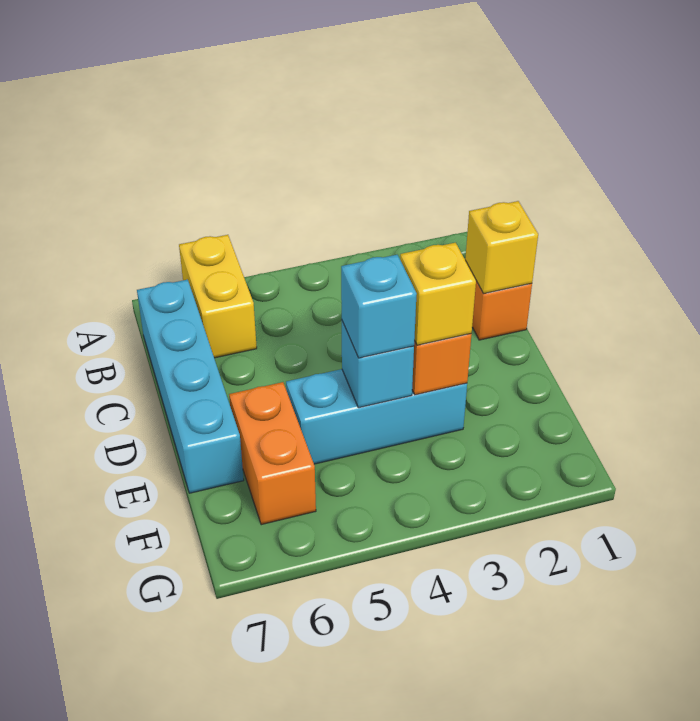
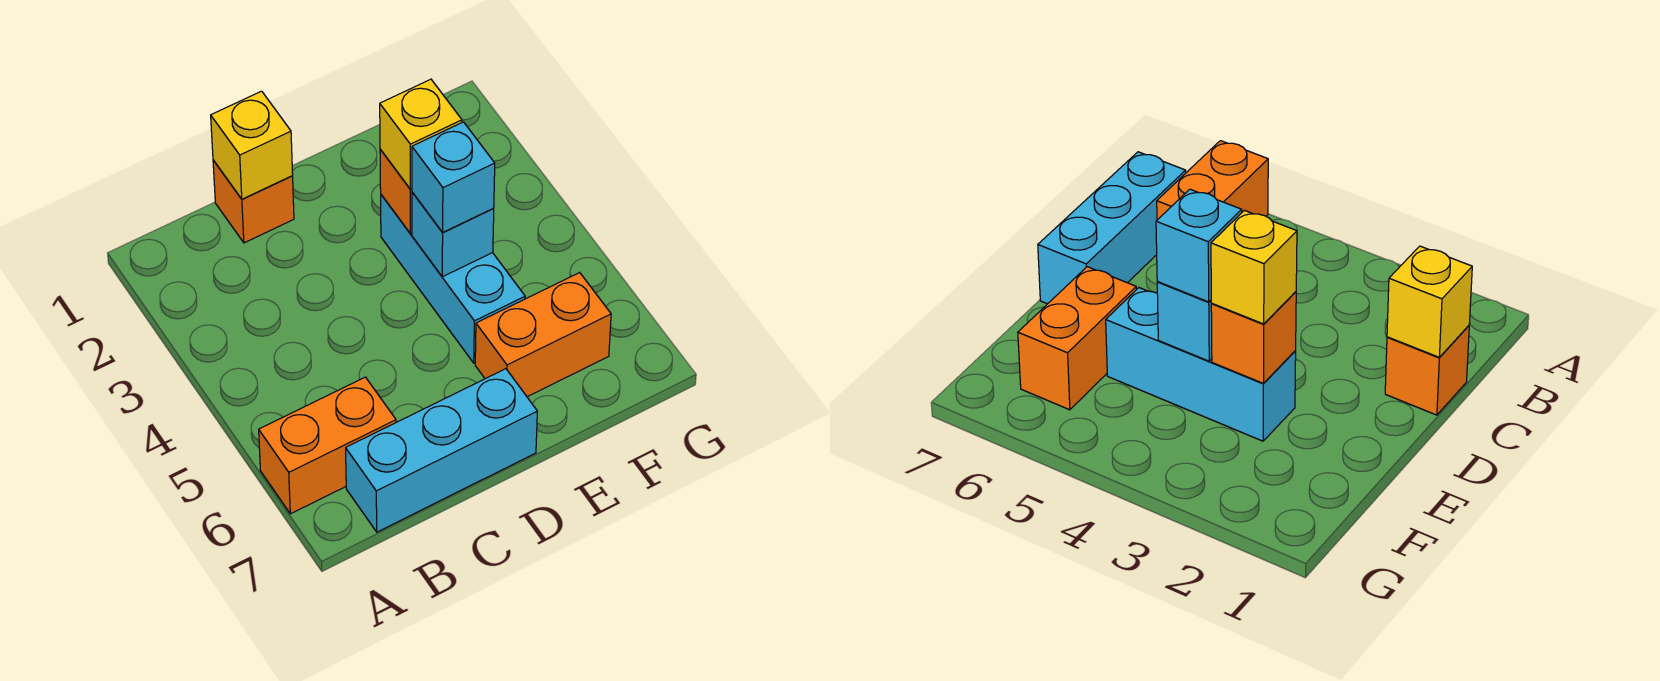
yellow brick A6:B6 level 1 -> orange brick A6:B6 level 1
cyan brick B7:E7 level 1 -> cyan brick B7:D7 level 1

